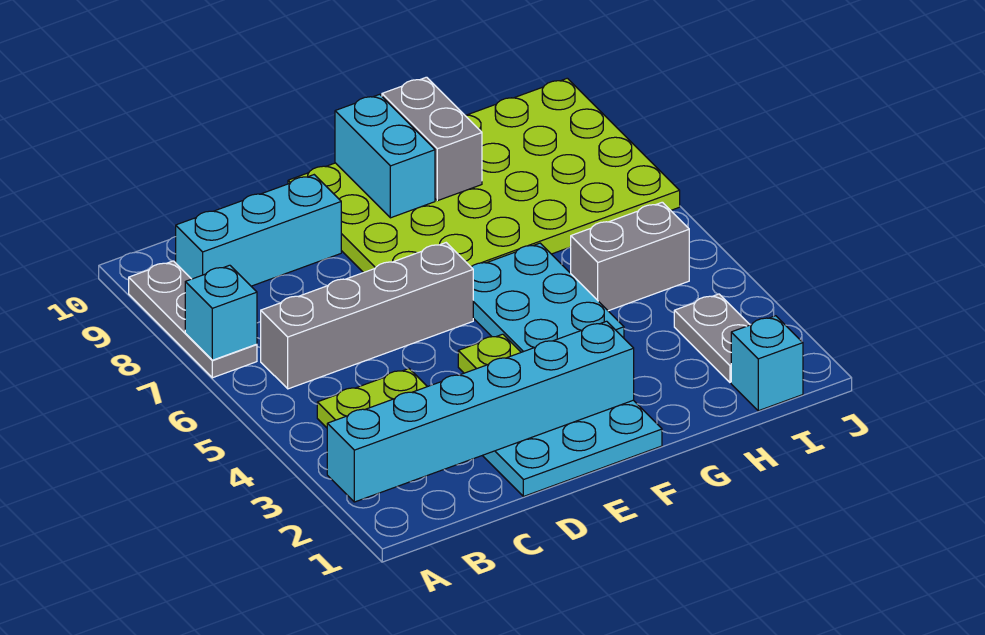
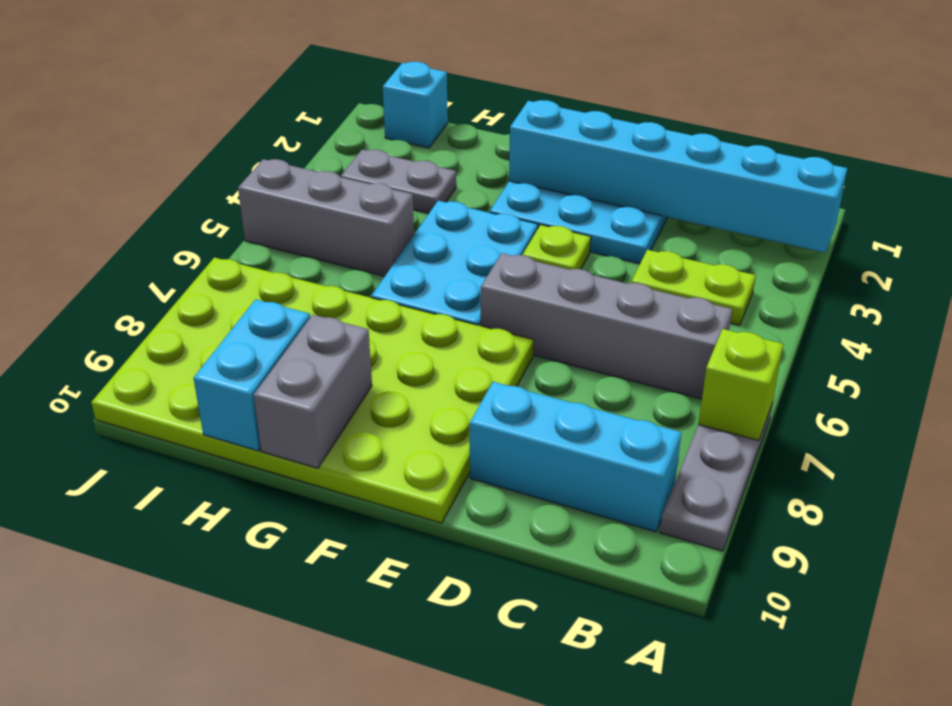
cyan brick A7 level 2 -> lime brick A7 level 2
cyan brick F9:F10 level 2 -> cyan brick H9:H10 level 2
grey brick H5:I5 level 1 -> grey brick H5:J5 level 1
grey plate I2:I3 level 1 -> grey plate H3:I3 level 1

